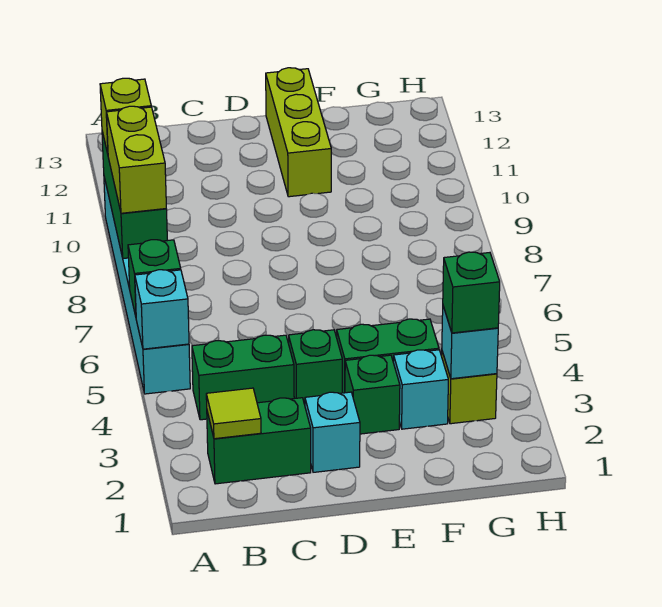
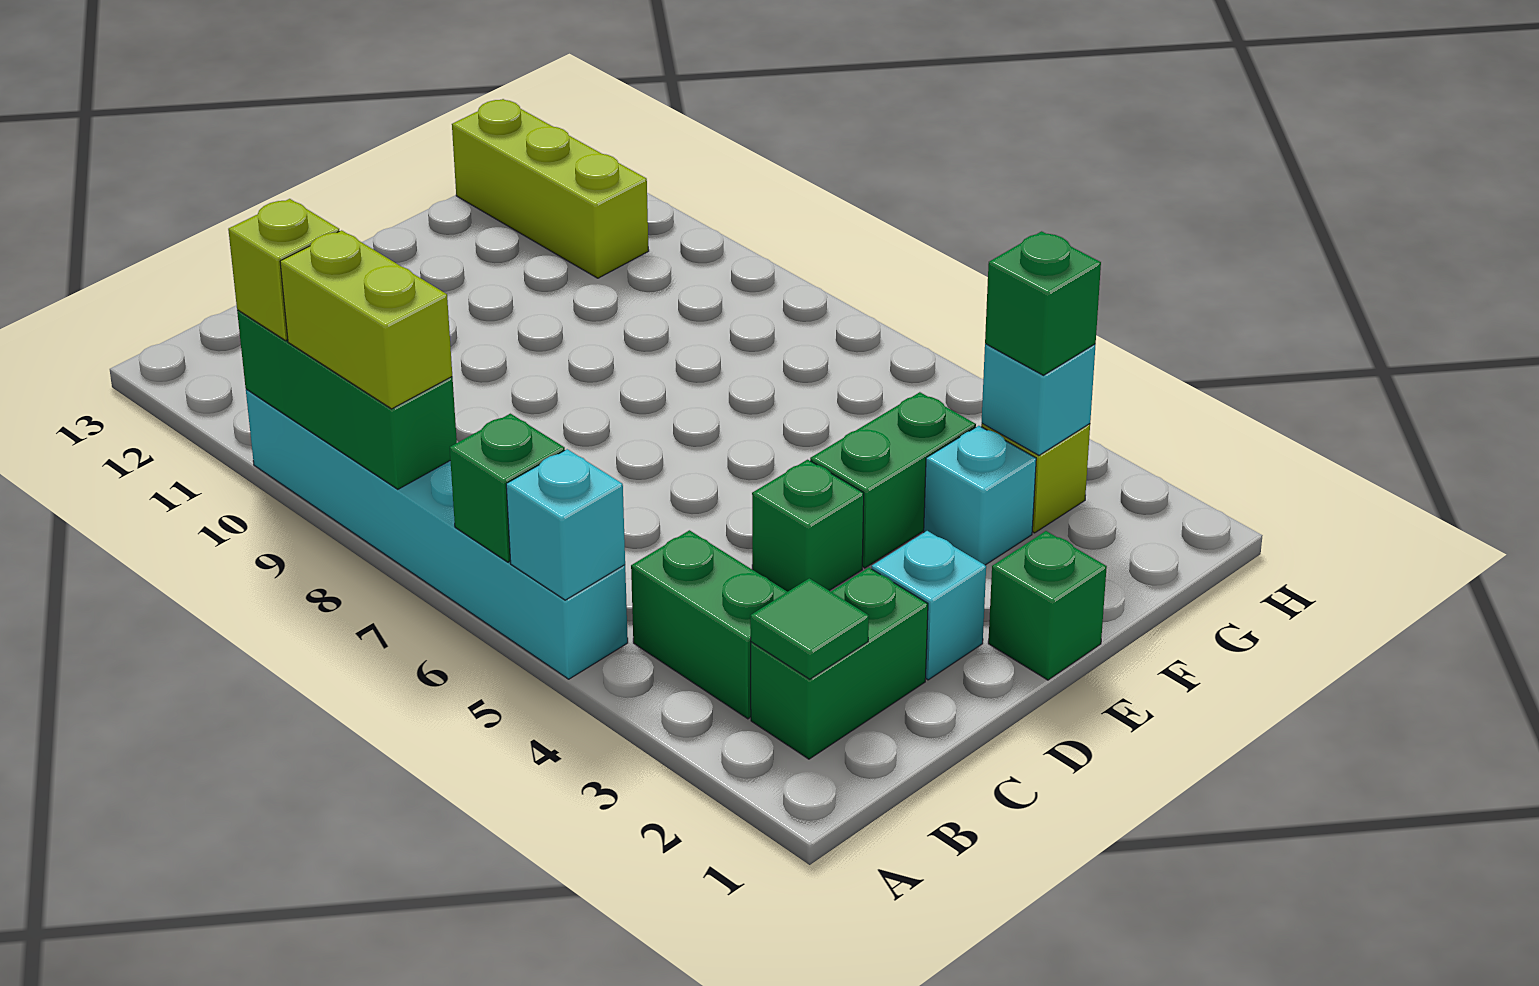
lime tile B2 level 2 -> green tile B2 level 2
green brick B4:C4 level 1 -> green brick B3:B4 level 1
green brick E3 level 1 -> green brick E1 level 1
lime brick E11:E13 level 1 -> lime brick G11:G13 level 1

